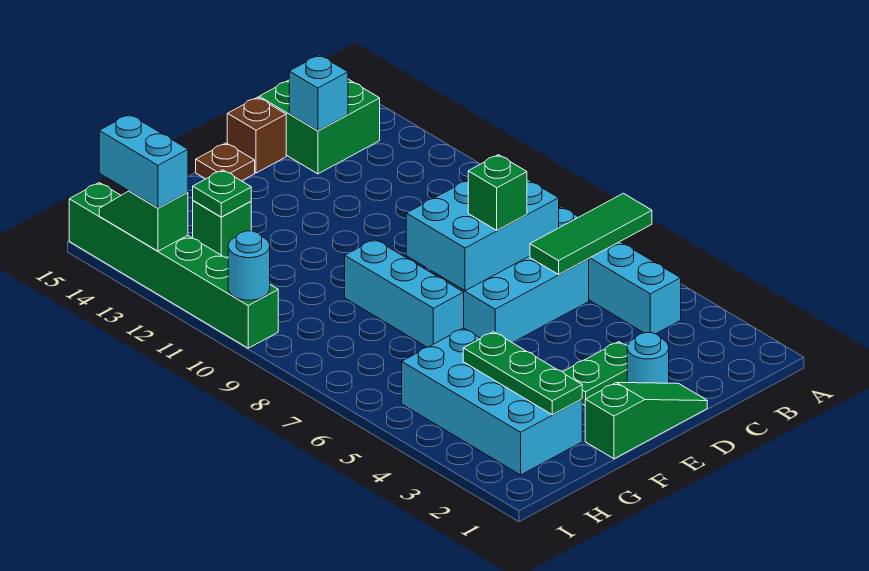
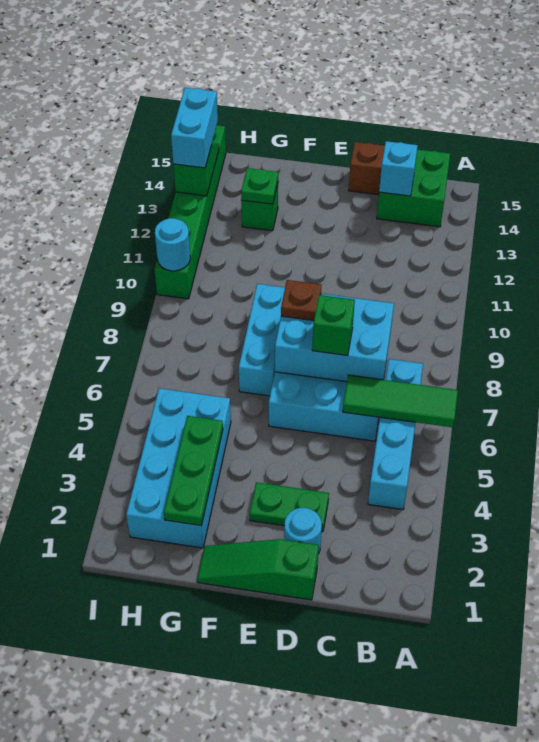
green slope D1:F1 level 1 top F -> green slope D1:F1 level 1 top D
brown plate E15 level 1 -> brown plate E8 level 3

